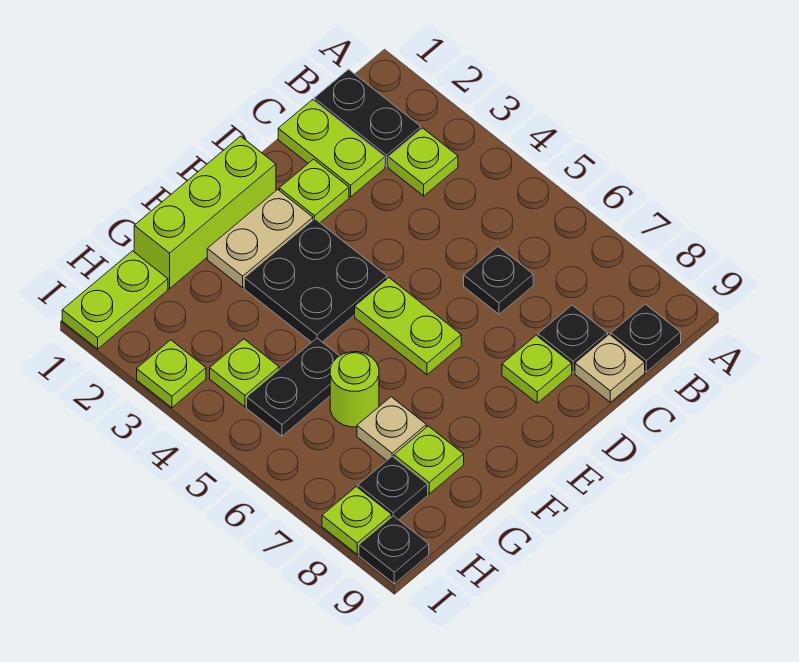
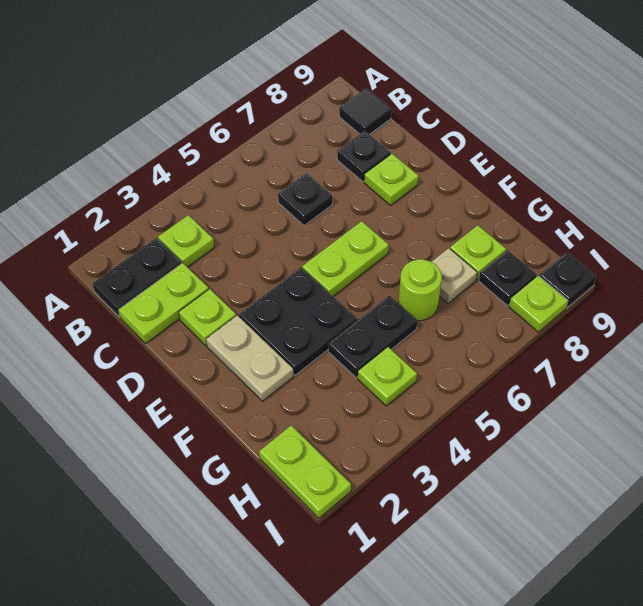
black plate B9 level 1 -> black tile B9 level 1
tan plate C9 level 1 -> none
lime brick E1:G1 level 1 -> none
black plate G5:H5 level 1 -> black plate G4:G5 level 1
lime plate I3 level 1 -> none

